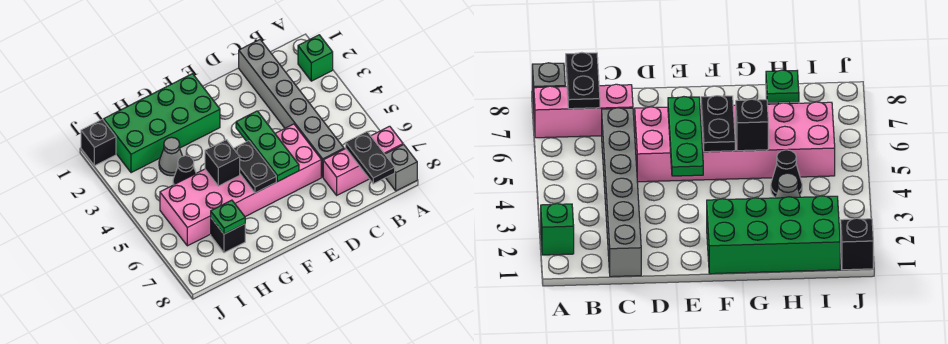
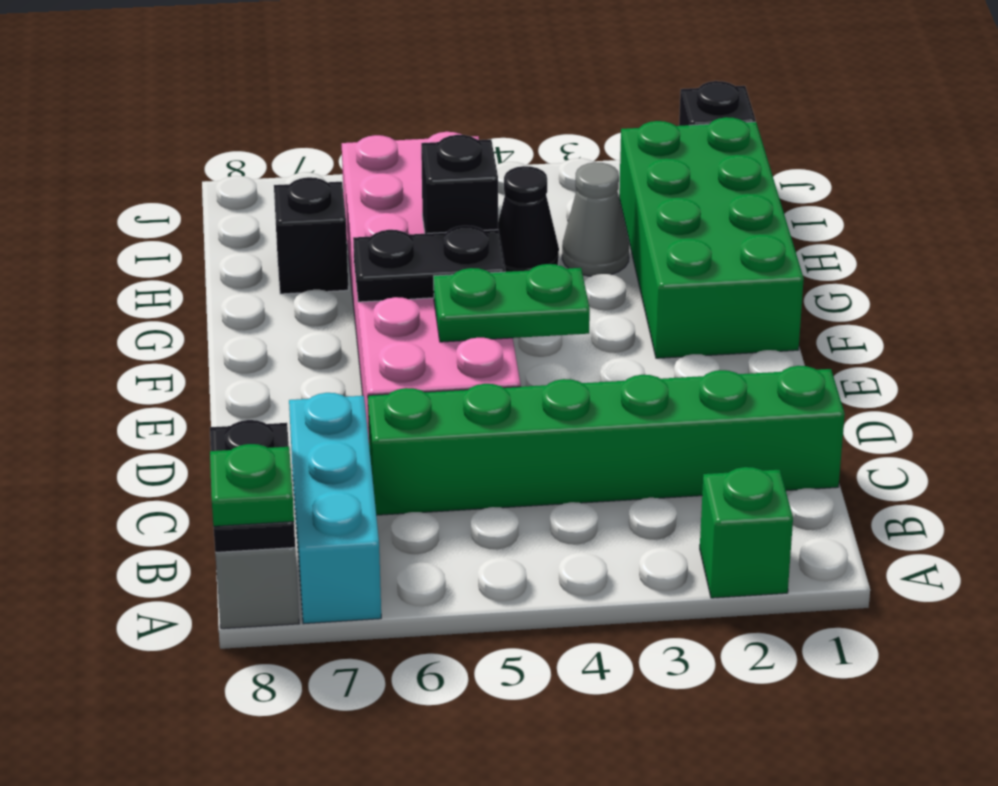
pink brick A7:C7 level 1 -> cyan brick A7:C7 level 1
black plate B7:B8 level 2 -> black plate A8:B8 level 2
grey brick C1:C6 level 1 -> green brick C1:C6 level 1
green plate E4:E6 level 2 -> green plate E4:E5 level 2
green plate H7 level 2 -> green plate A8 level 3

